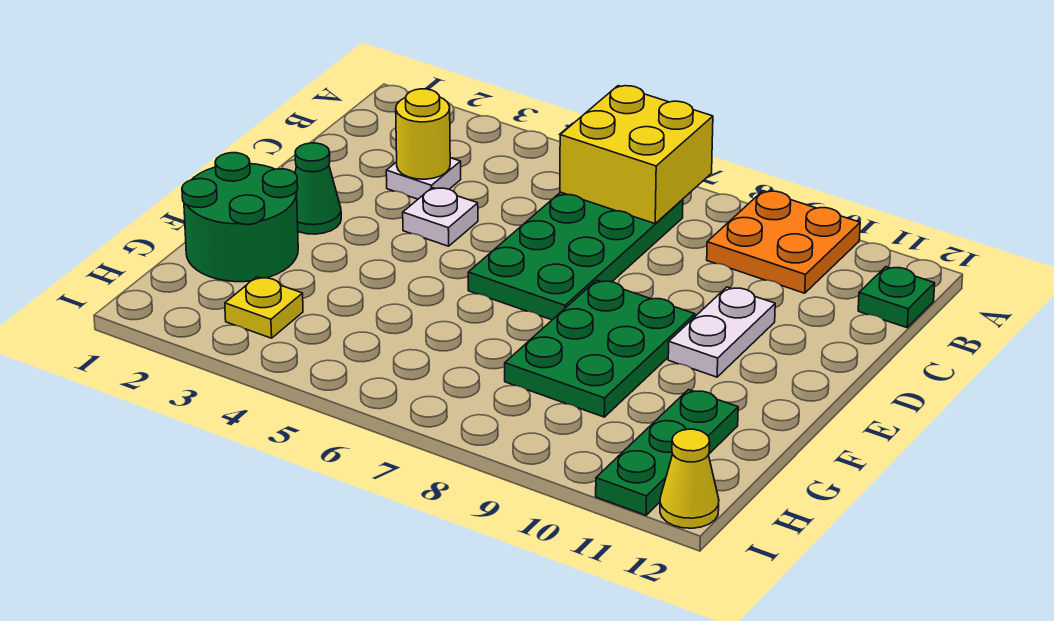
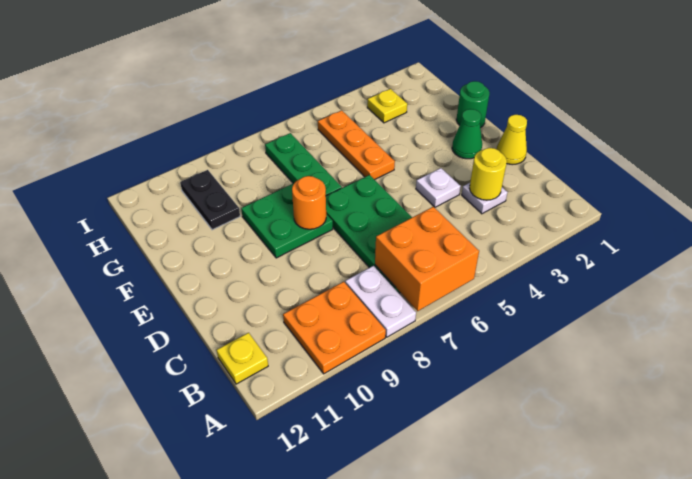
yellow brick A6:B7 level 2 -> orange brick A6:B7 level 2
green plate B12 level 1 -> yellow plate B12 level 1
white plate D10:E10 level 1 -> white plate A8:B8 level 1
green plate E8:G9 level 1 -> green plate E8:F9 level 1
none -> orange round brick E8 level 2
green round brick F1:G2 level 1 -> green round brick F1 level 1
none -> orange plate F5:H5 level 1
none -> black plate G10:H10 level 1
green plate G11:I11 level 1 -> green plate F7:H7 level 1
yellow cone I12 level 1 -> yellow cone D1 level 1

